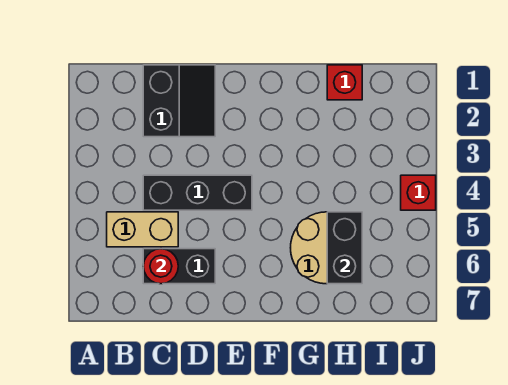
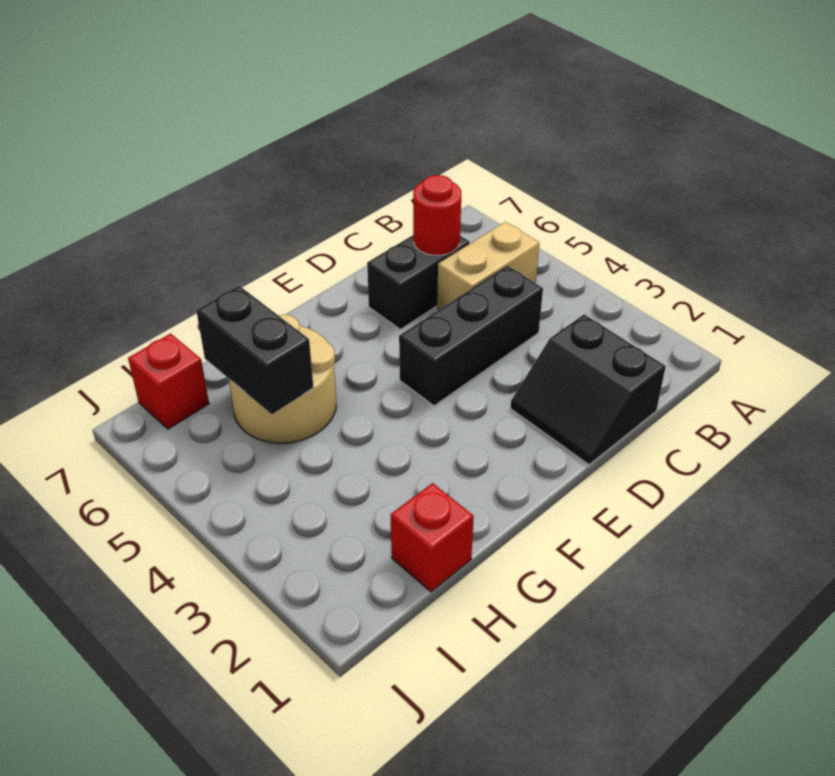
red brick J4 level 1 -> red brick I7 level 1

